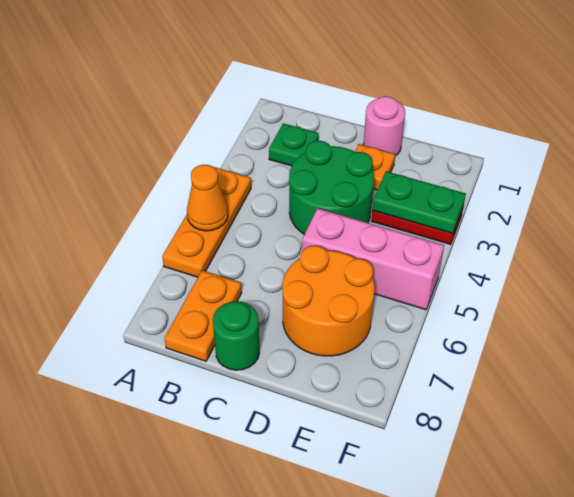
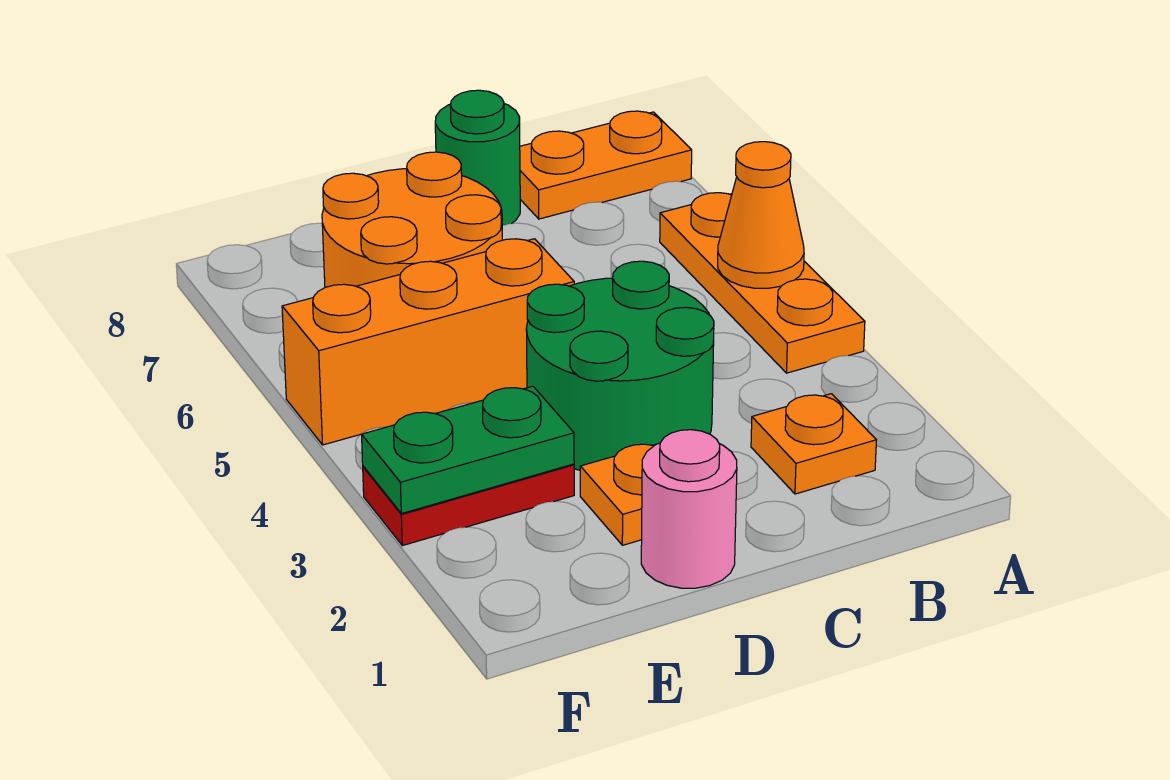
green plate B2 level 1 -> orange plate B2 level 1
orange plate B7:B8 level 1 -> orange plate A8:B8 level 1
pink brick D5:F5 level 1 -> orange brick D5:F5 level 1

